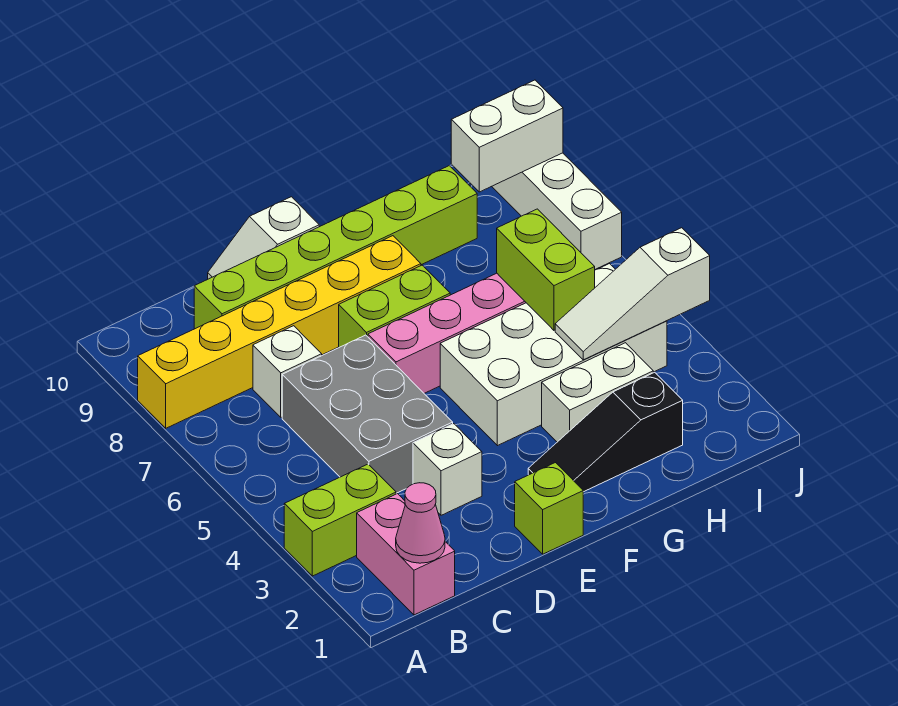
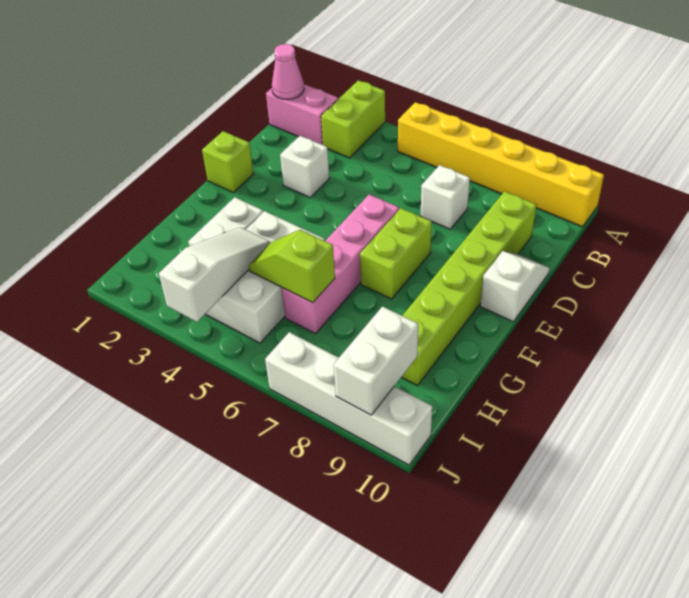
yellow brick A8:F8 level 1 -> yellow brick A5:A10 level 1
grey brick C4:D6 level 1 -> none
black slope F2:H2 level 1 top H -> none
white brick F4:I5 level 1 -> white brick G4:I5 level 1
lime brick H5:H6 level 2 -> lime slope H5:H6 level 2 top 6

